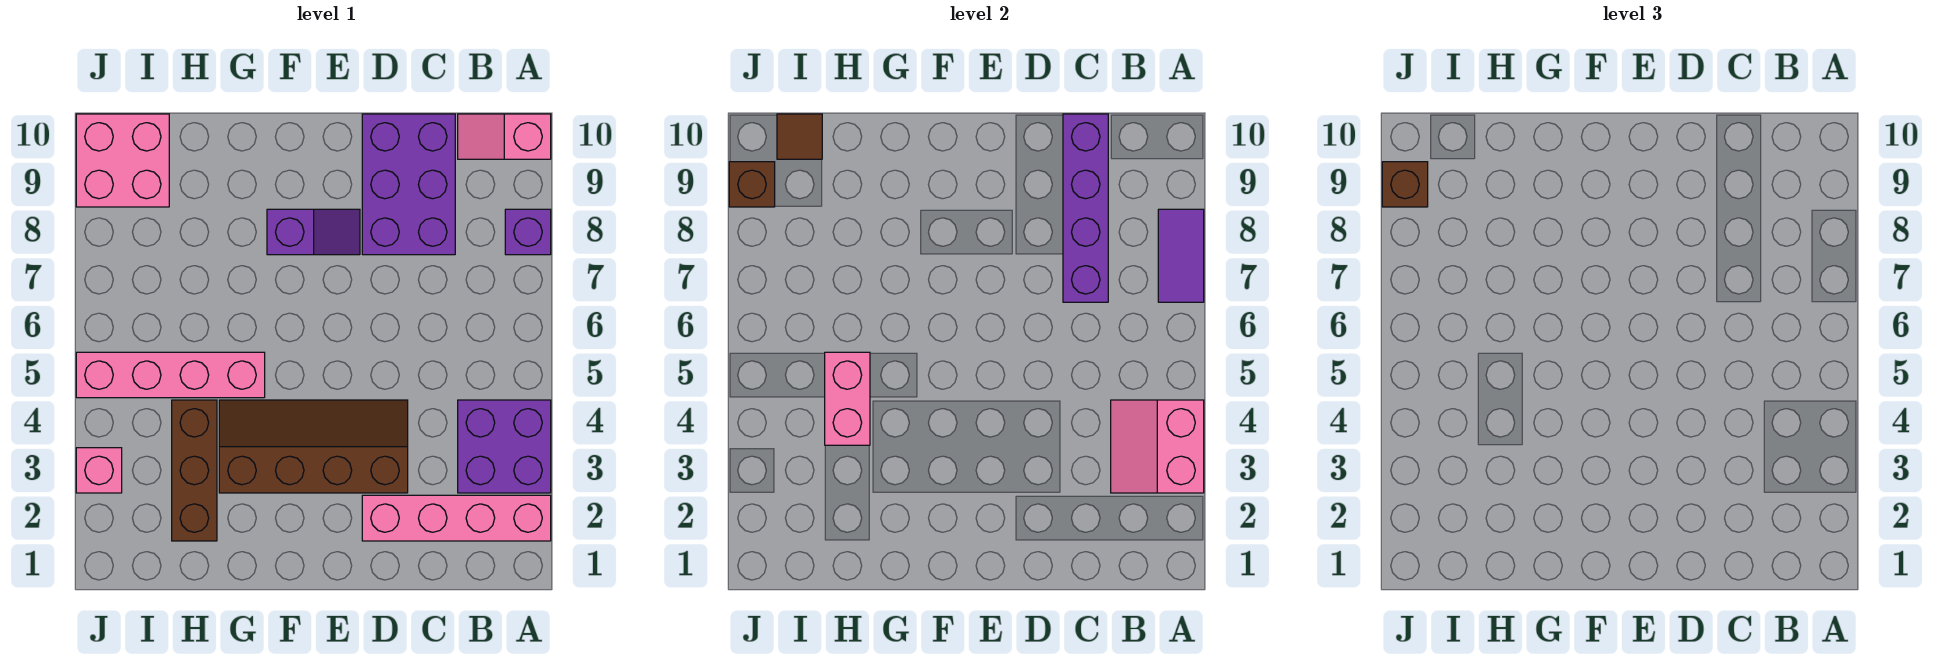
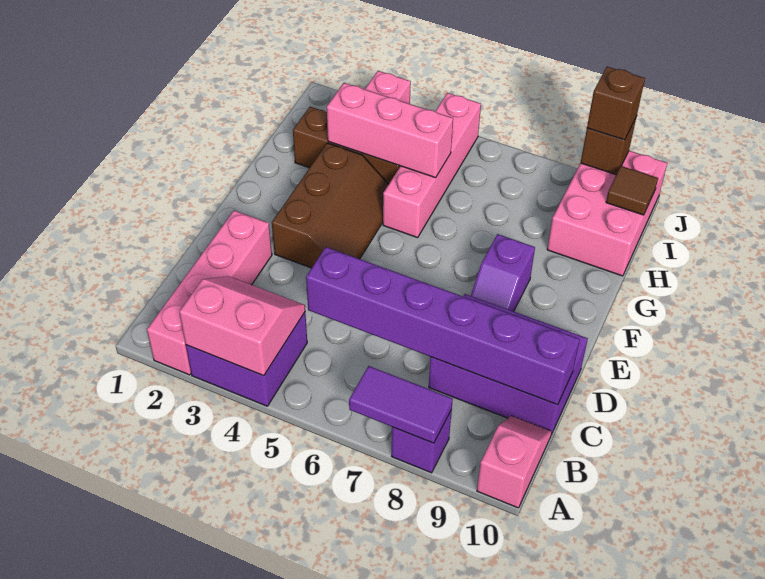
purple brick C7:C10 level 2 -> purple brick C5:C10 level 2
brown slope D3:G4 level 1 top 3 -> brown slope E3:G4 level 1 top 3
pink brick H4:H5 level 2 -> pink brick H3:H5 level 2
pink brick I9:J10 level 1 -> pink brick H9:J10 level 1

